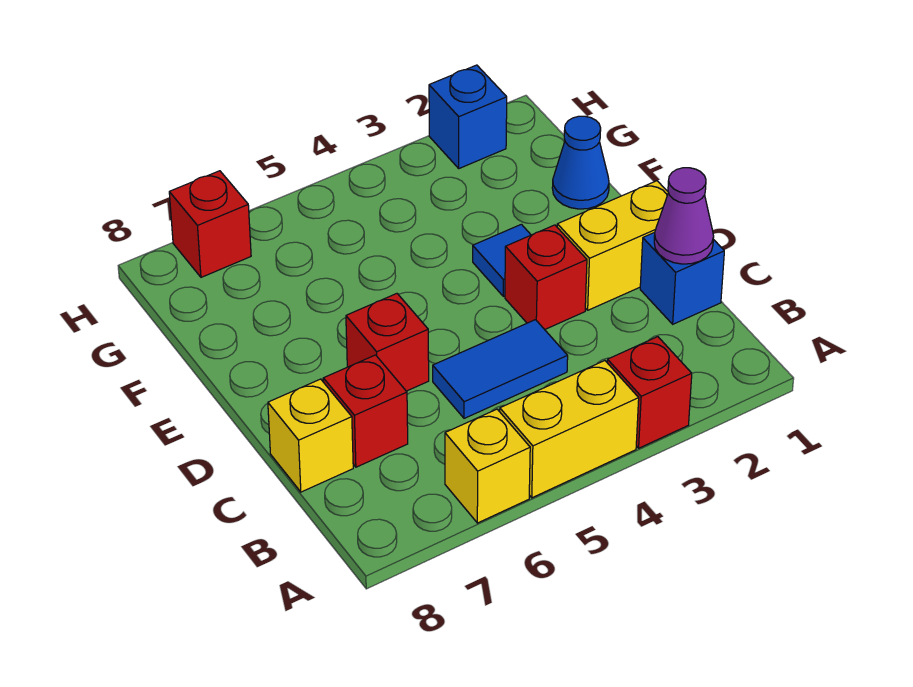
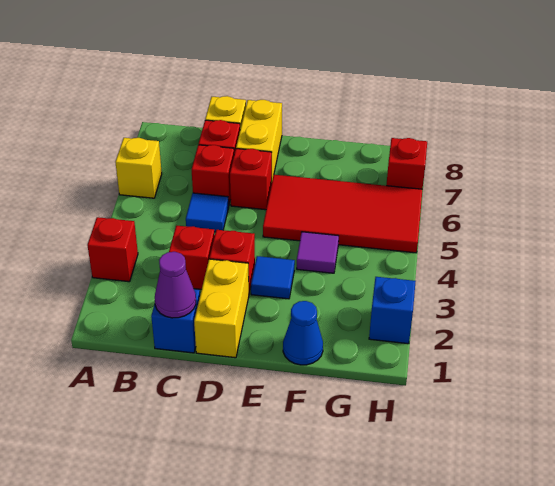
yellow brick A4:A5 level 1 -> yellow brick D7:D8 level 1
none -> red brick C3 level 1
blue tile C4:C5 level 1 -> blue tile C5 level 1
none -> red brick C6 level 1
none -> red tile E5:H6 level 1
none -> purple tile F4 level 1

